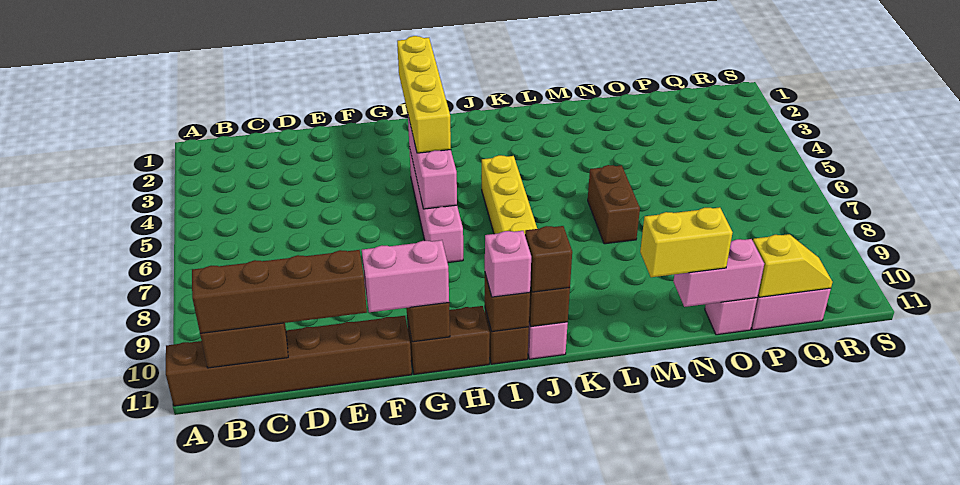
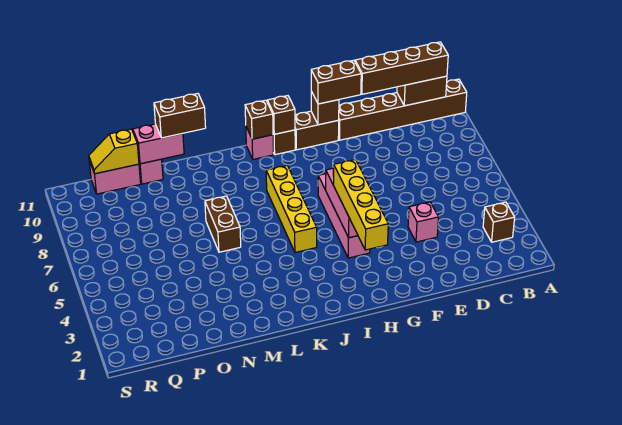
pink brick F11:G11 level 3 -> brown brick F11:G11 level 3
pink brick I11 level 3 -> pink brick E4 level 1
brown brick J11 level 3 -> brown brick B3 level 1
yellow brick M11:N11 level 3 -> brown brick M11:N11 level 3

